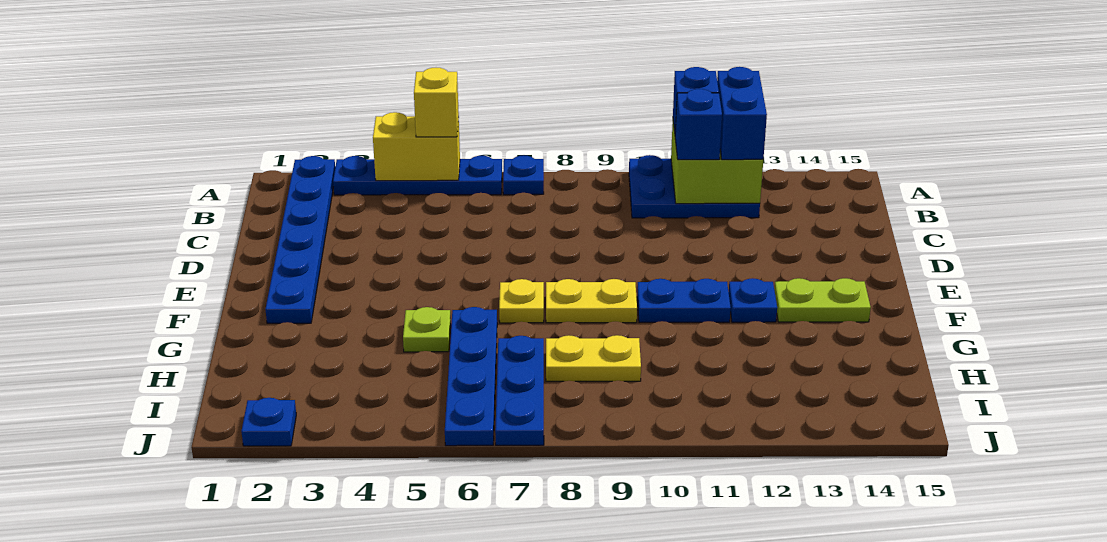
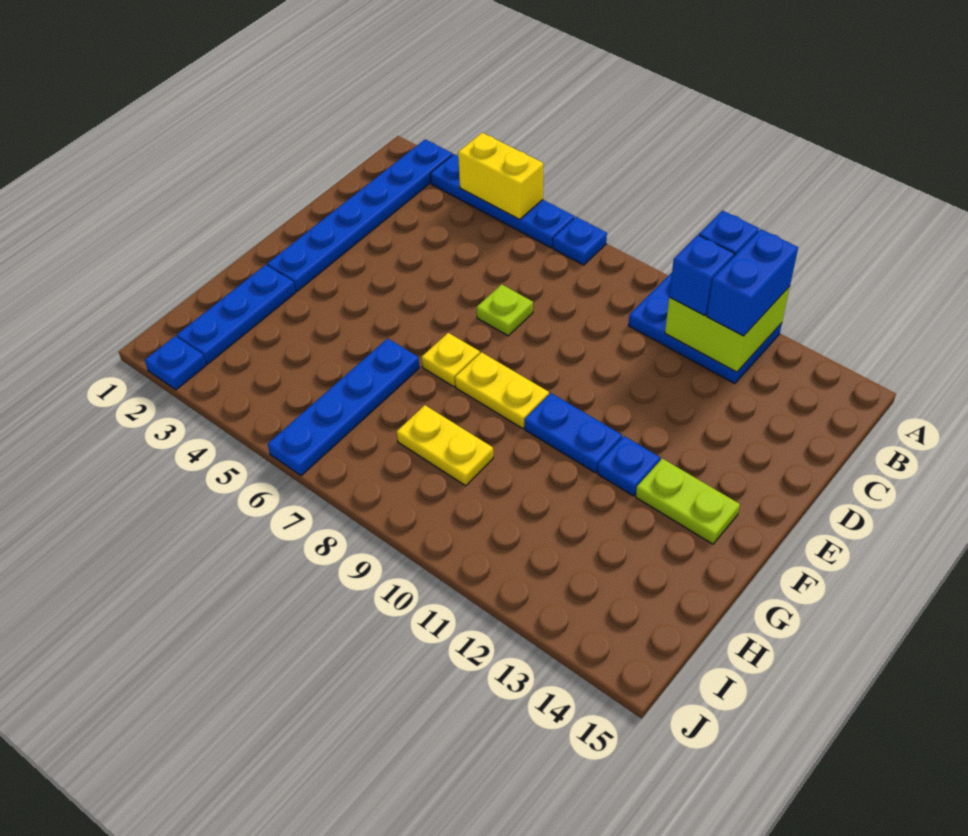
yellow brick A5 level 3 -> none
lime plate G5 level 1 -> lime plate D7 level 1
blue plate H7:J7 level 1 -> blue plate G2:I2 level 1

